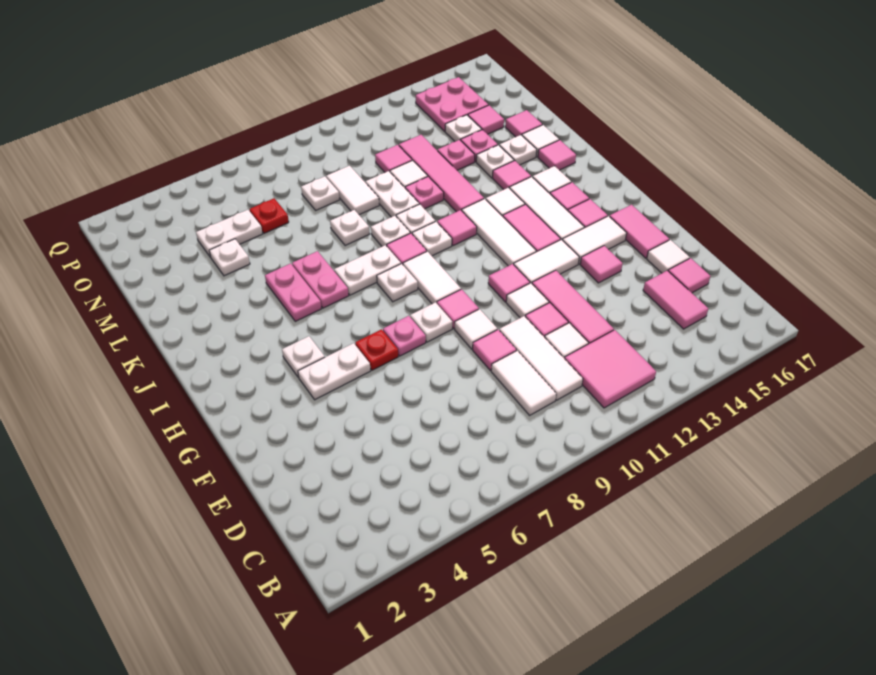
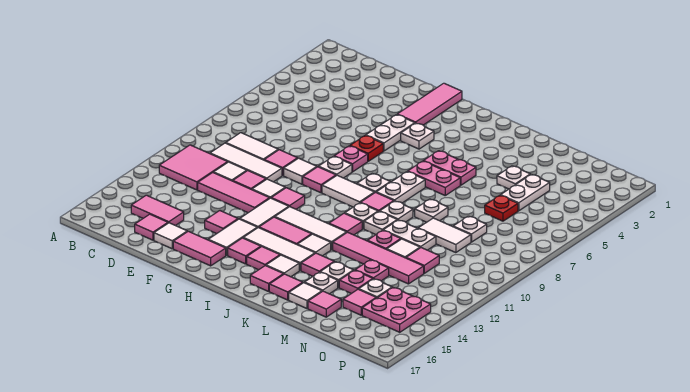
none -> pink tile G1:G3 level 1
none -> pink tile J16 level 1

